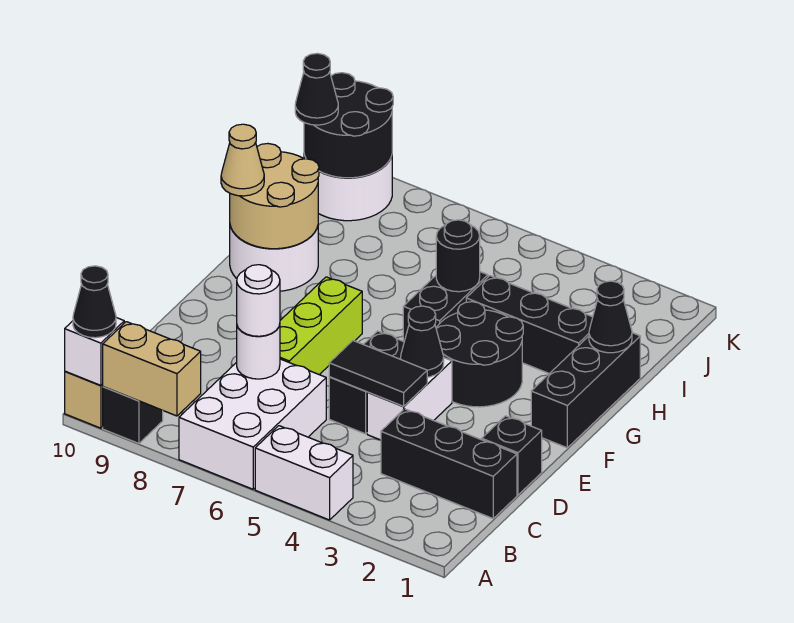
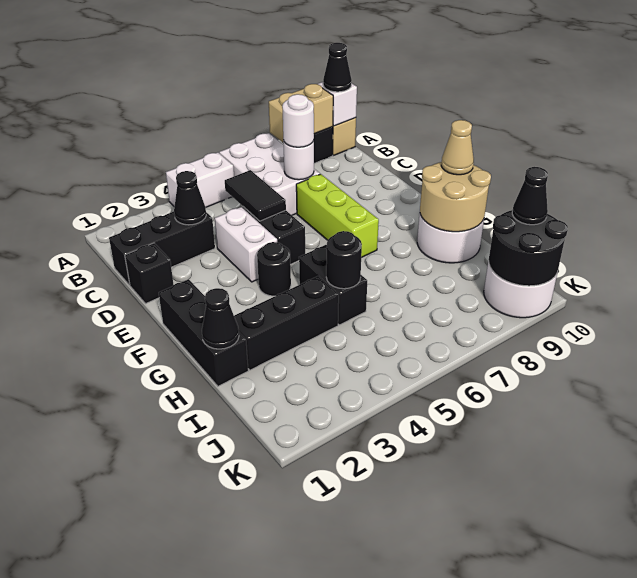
black tile D4:D5 level 2 -> black tile C5:D5 level 2
black cone E4 level 2 -> black cone C3 level 2
black round brick F3:G4 level 1 -> black round brick F4 level 1

